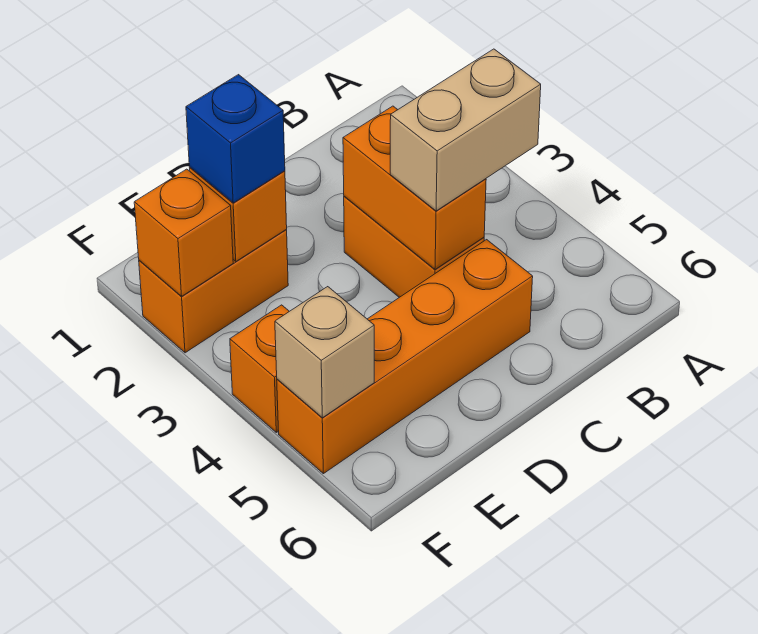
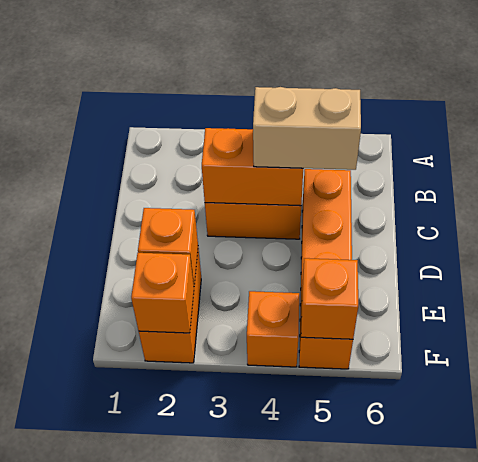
tan brick B4:C4 level 3 -> tan brick C4:C5 level 3
blue brick E2 level 3 -> none
tan brick F5 level 2 -> orange brick F5 level 2

